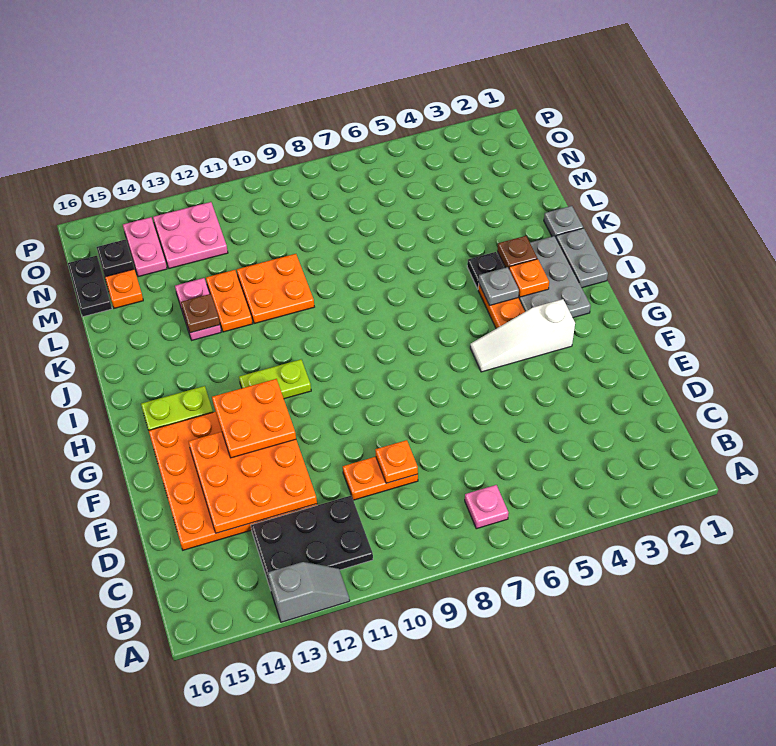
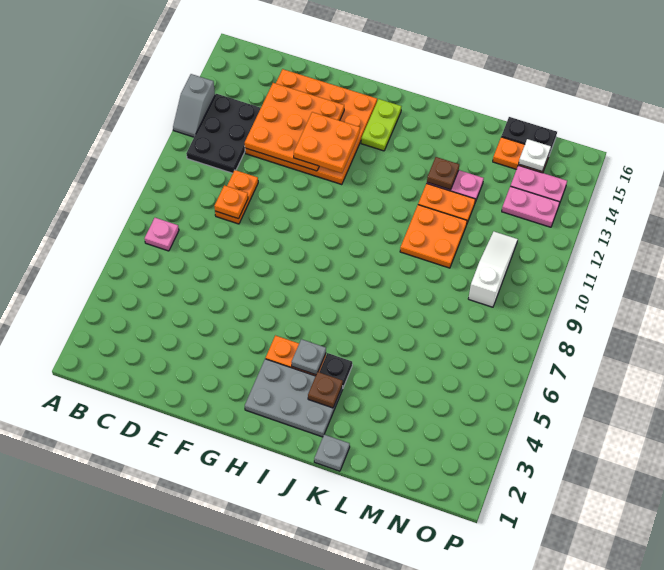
white slope G3:G5 level 1 top 3 -> white slope N9:N11 level 1 top 9
lime plate H11:H12 level 1 -> none
grey plate I1:J1 level 1 -> none
orange plate I3 level 2 -> none
pink plate N12:O13 level 1 -> pink plate N13:O13 level 1
black plate N15 level 2 -> white plate N15 level 2

